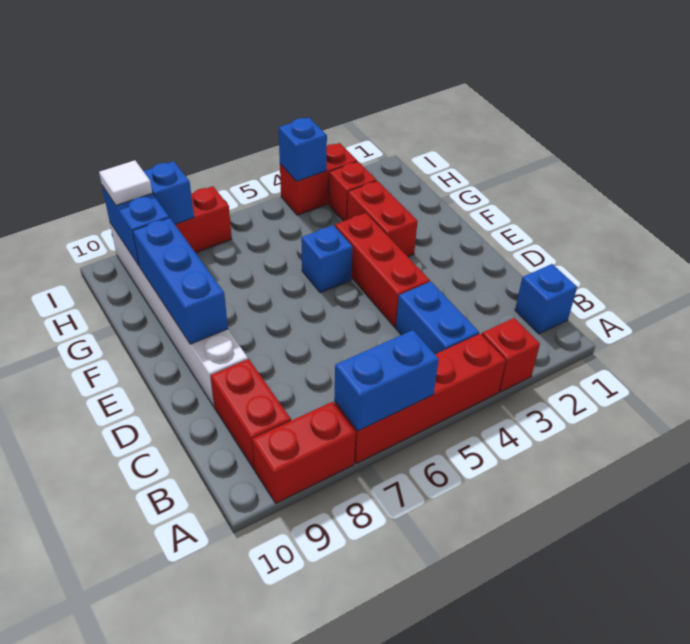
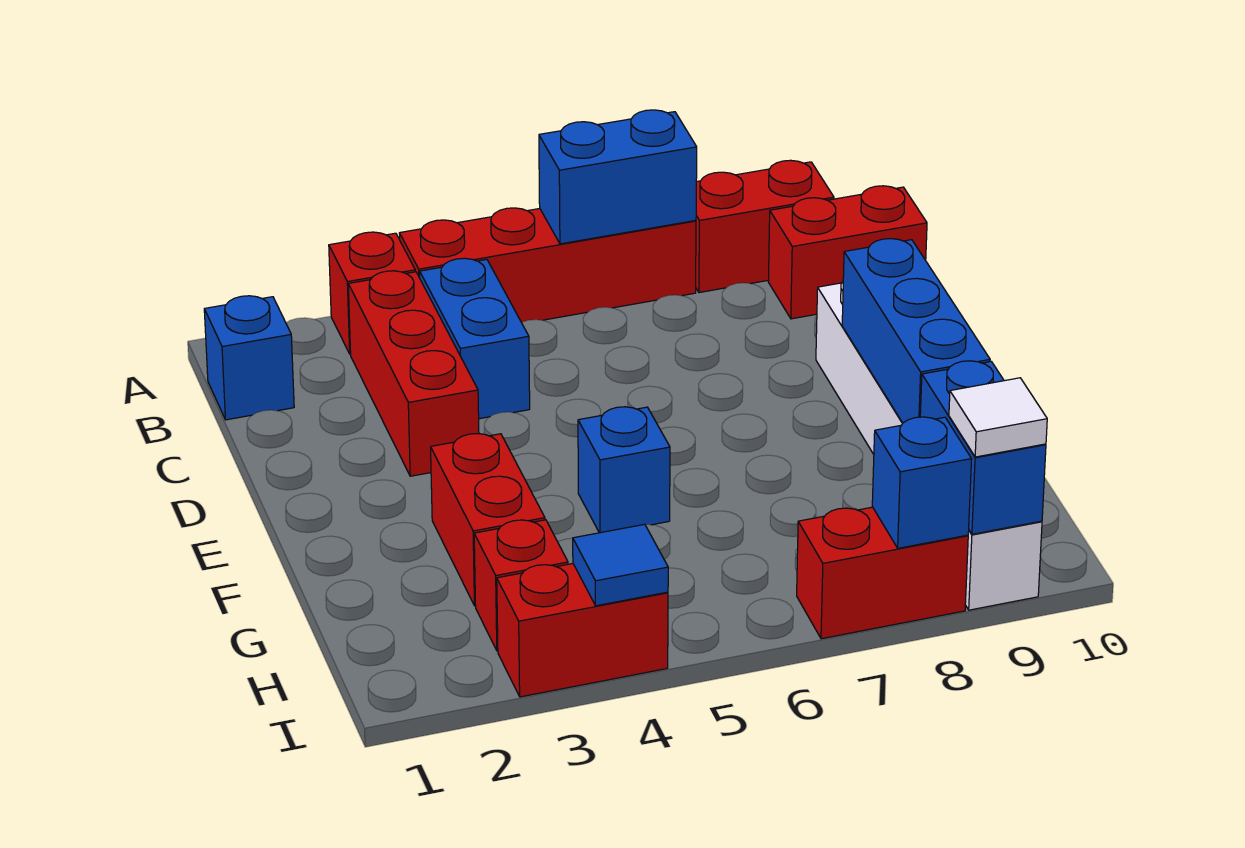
red brick B9:C9 level 1 -> red brick B9:B10 level 1
red brick D4:F4 level 1 -> red brick B3:D3 level 1
blue brick I4 level 2 -> blue tile I4 level 2

